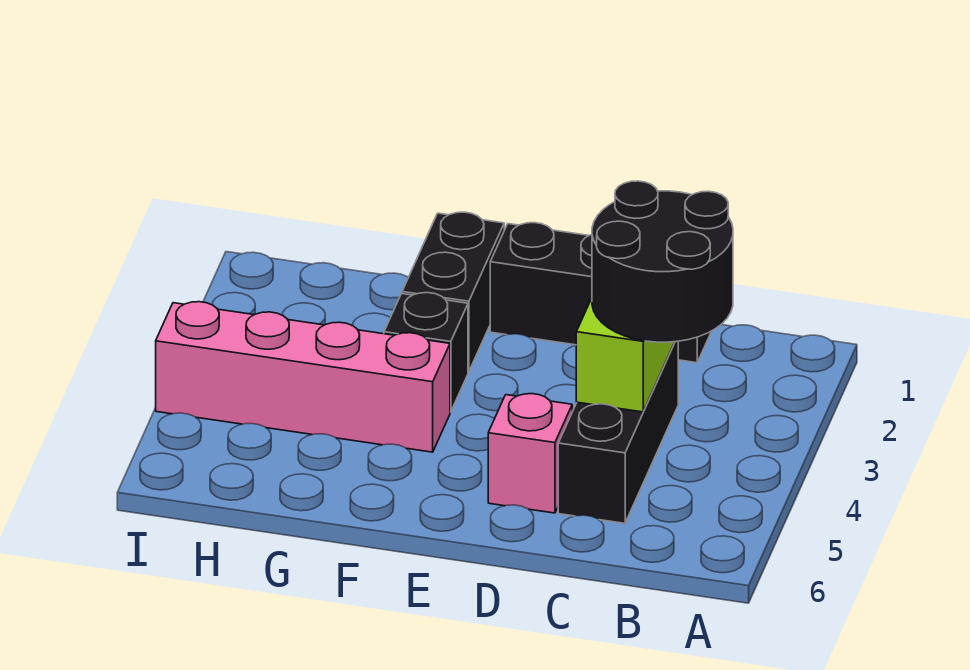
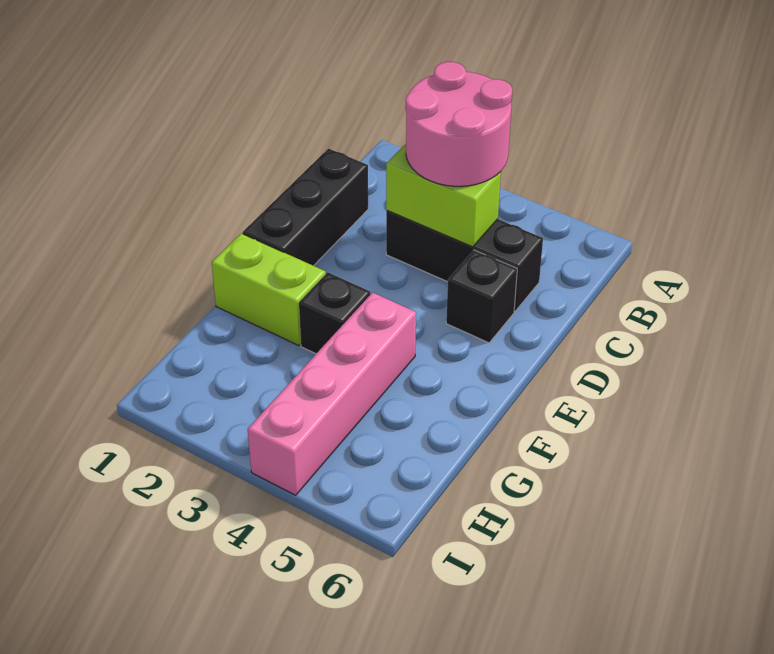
black round brick B3:C4 level 3 -> pink round brick B3:C4 level 3
pink brick D5 level 1 -> black brick D5 level 1
black brick F1:F2 level 1 -> lime brick F1:F2 level 1

